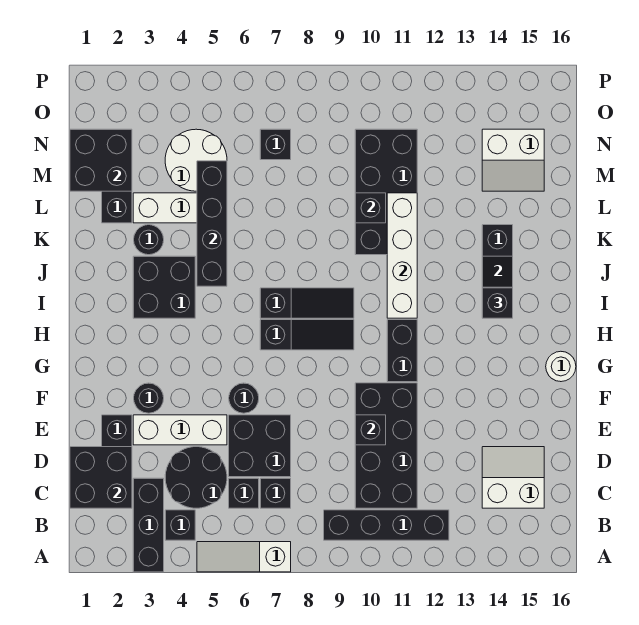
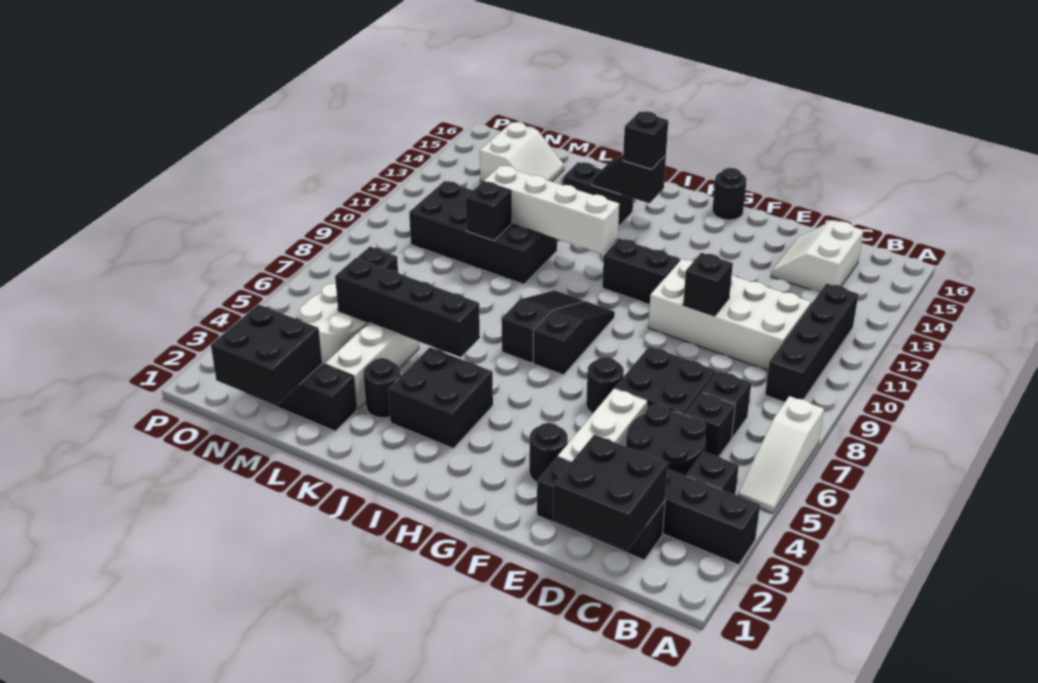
black brick C10:F11 level 1 -> white brick C10:F11 level 1
white round brick G16 level 1 -> black round brick G16 level 1

